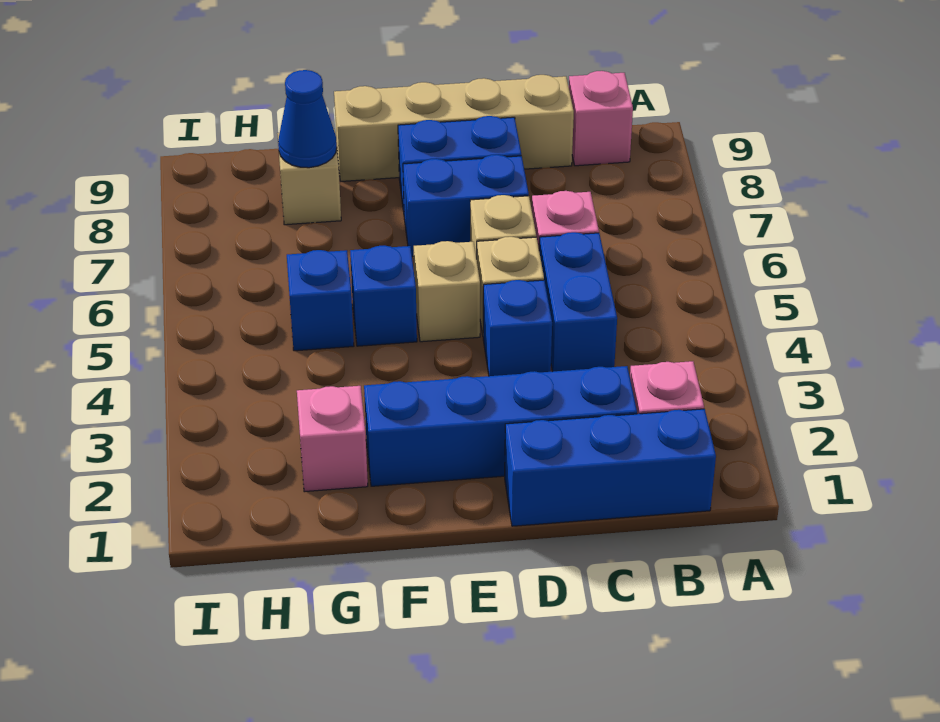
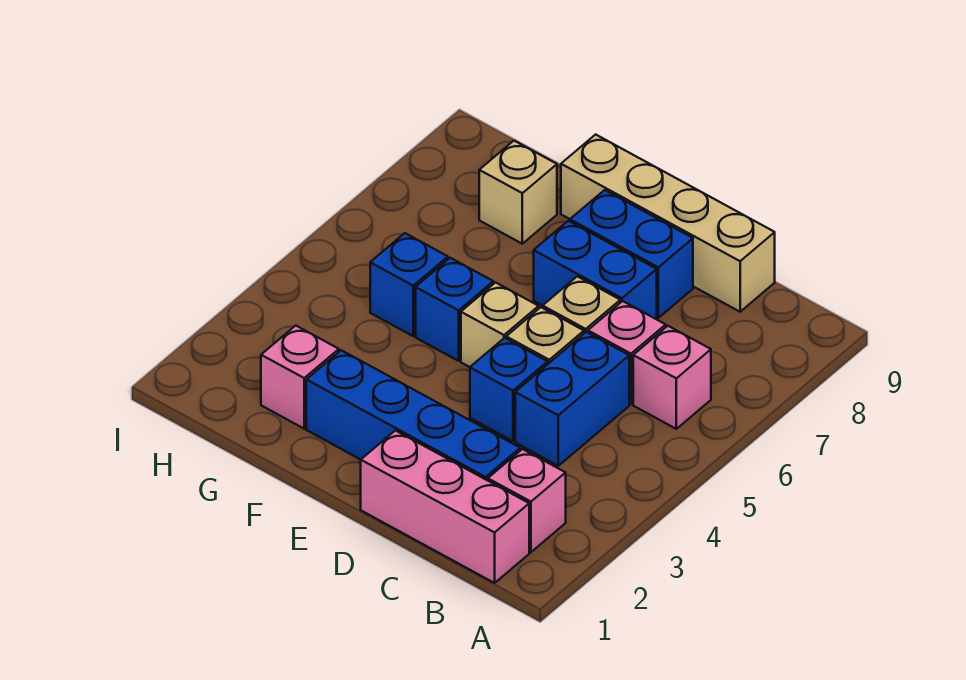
blue brick B1:D1 level 1 -> pink brick B1:D1 level 1
pink brick B9 level 1 -> pink brick B6 level 1
blue cone G8 level 2 -> none

